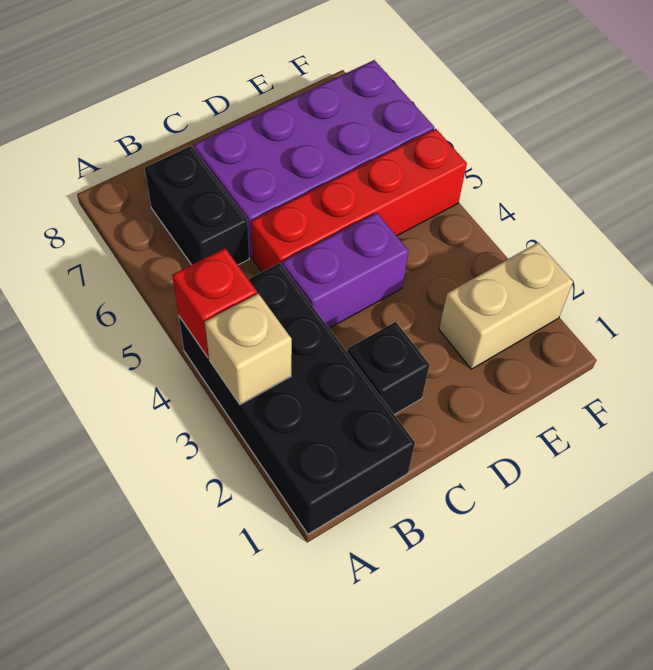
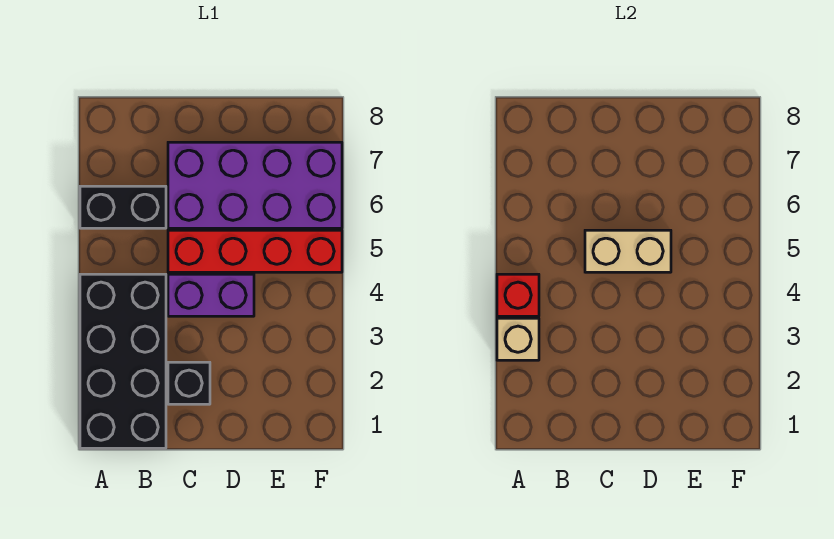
black brick B6:B7 level 1 -> black brick A6:B6 level 1
tan brick E2:F2 level 1 -> tan brick C5:D5 level 2

